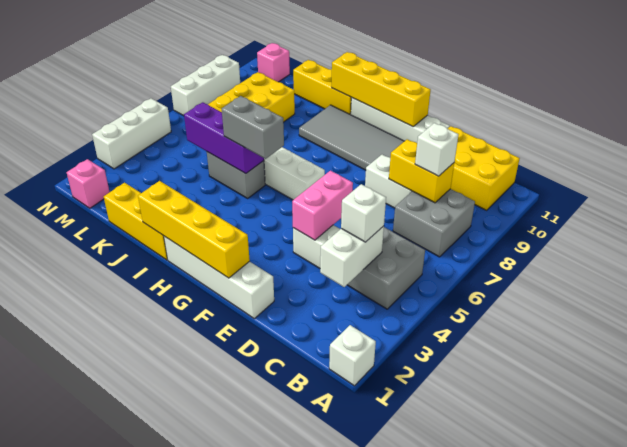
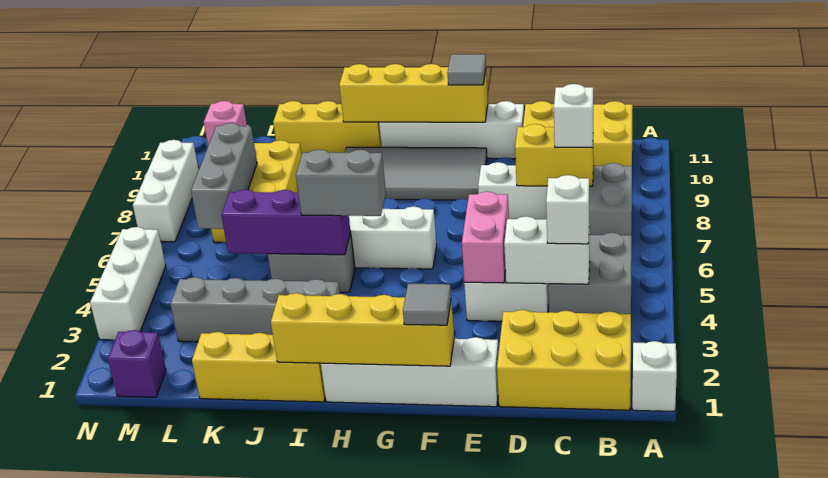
none -> yellow brick B1:D2 level 1
white brick C3:C4 level 2 -> white brick C4:D4 level 2
none -> grey tile F1 level 3
none -> grey tile F11 level 3
none -> grey brick I3:L3 level 1
none -> grey brick L6:L8 level 2
pink brick M1 level 1 -> purple brick M1 level 1

